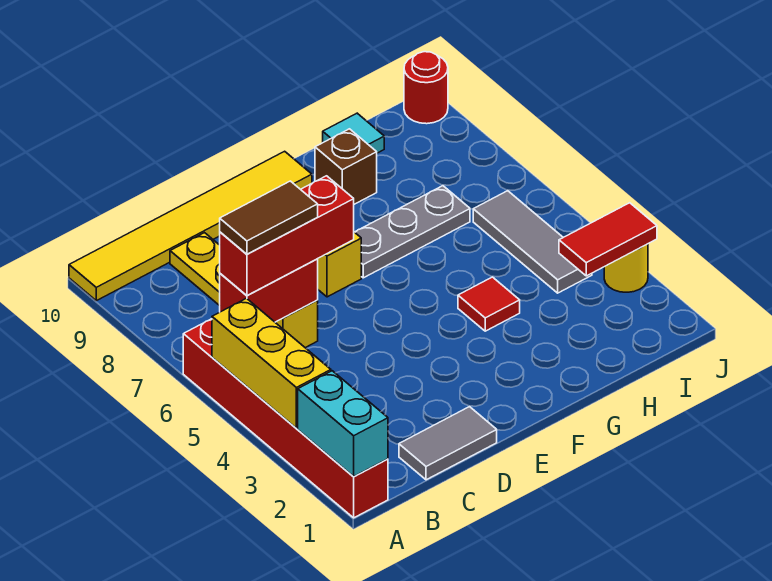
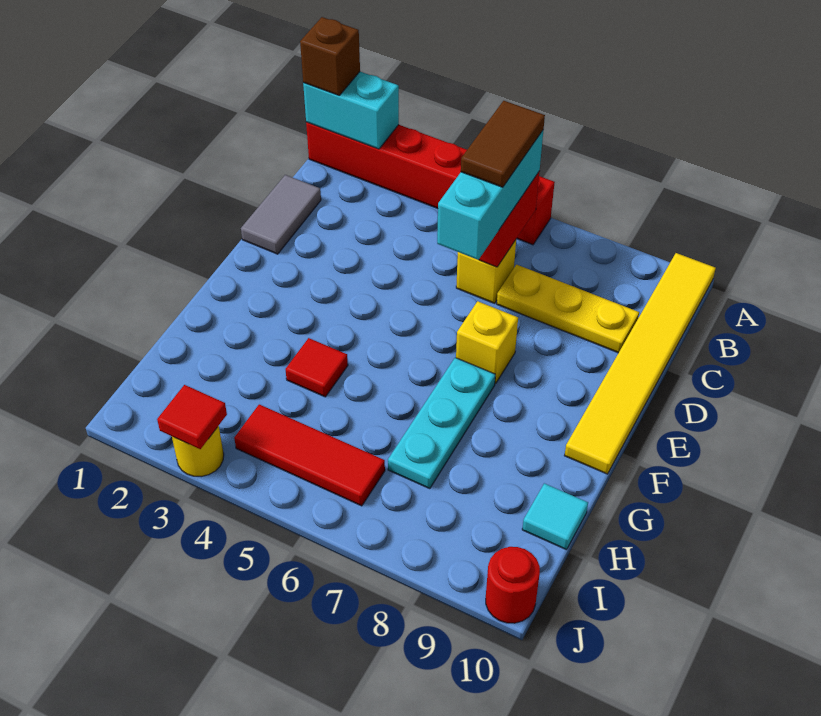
yellow brick A3:A5 level 2 -> none
red brick B6:D6 level 3 -> cyan brick B6:D6 level 3
grey plate F7:H7 level 1 -> cyan plate F7:H7 level 1
brown brick G9 level 1 -> brown brick A1 level 3
red tile I3:J3 level 2 -> red tile J3 level 2
grey tile I4:I6 level 1 -> red tile I4:I6 level 1

